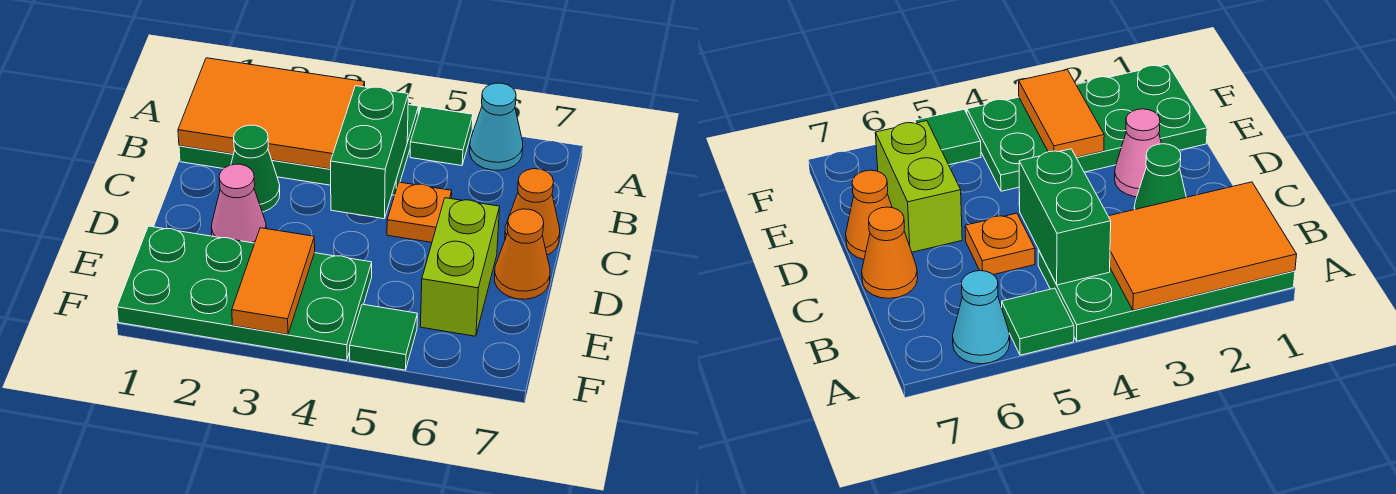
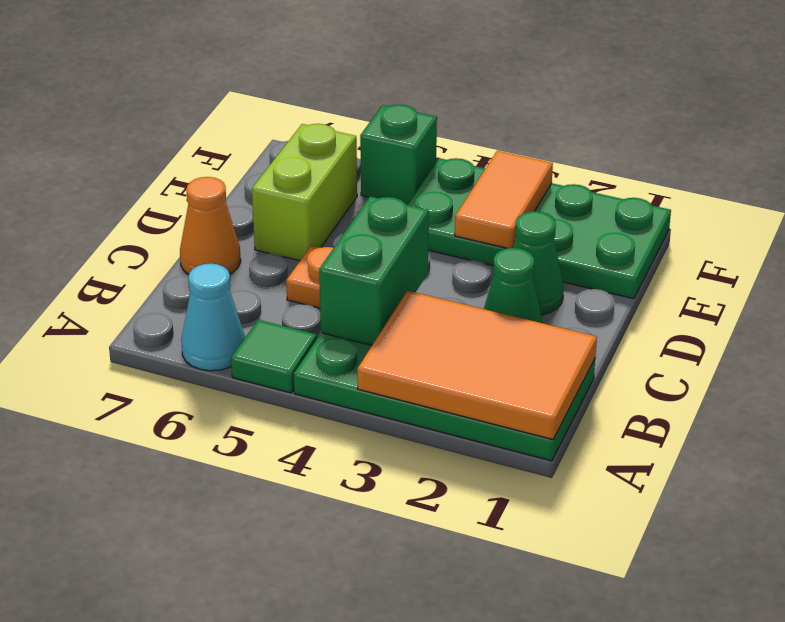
pink cone D2 level 1 -> green cone D2 level 1
orange cone D7 level 1 -> none
green tile F5 level 1 -> green brick F5 level 1

